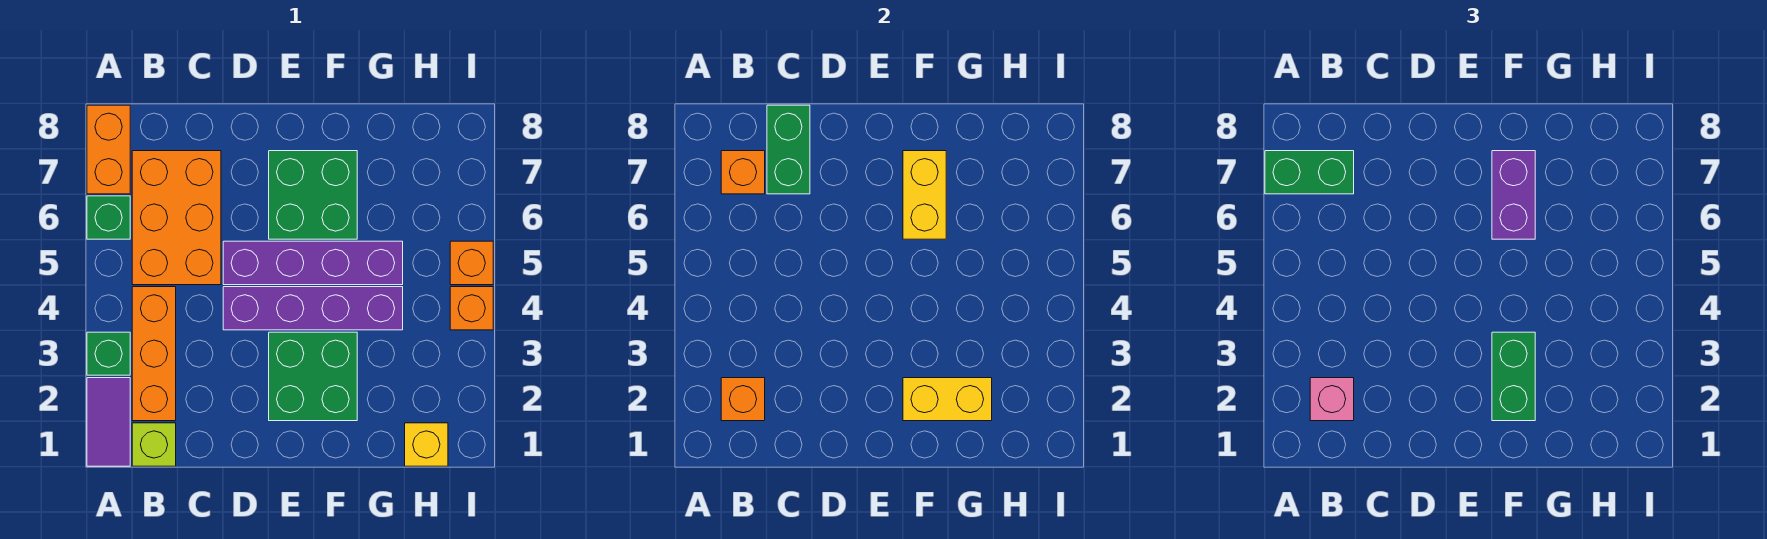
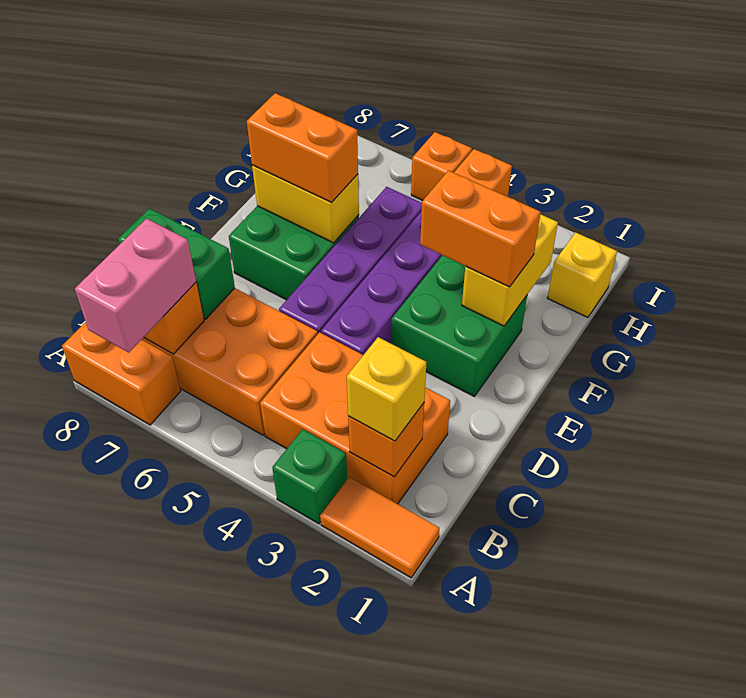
purple tile A1:A2 level 1 -> orange tile A1:A2 level 1
green brick A6 level 1 -> none
green brick A7:B7 level 3 -> pink brick A7:B7 level 3
lime brick B1 level 1 -> none
orange brick B2:B4 level 1 -> orange brick B2:C4 level 1
pink brick B2 level 3 -> yellow brick B2 level 3
green brick F2:F3 level 3 -> orange brick F2:F3 level 3
purple brick F6:F7 level 3 -> orange brick F6:F7 level 3

